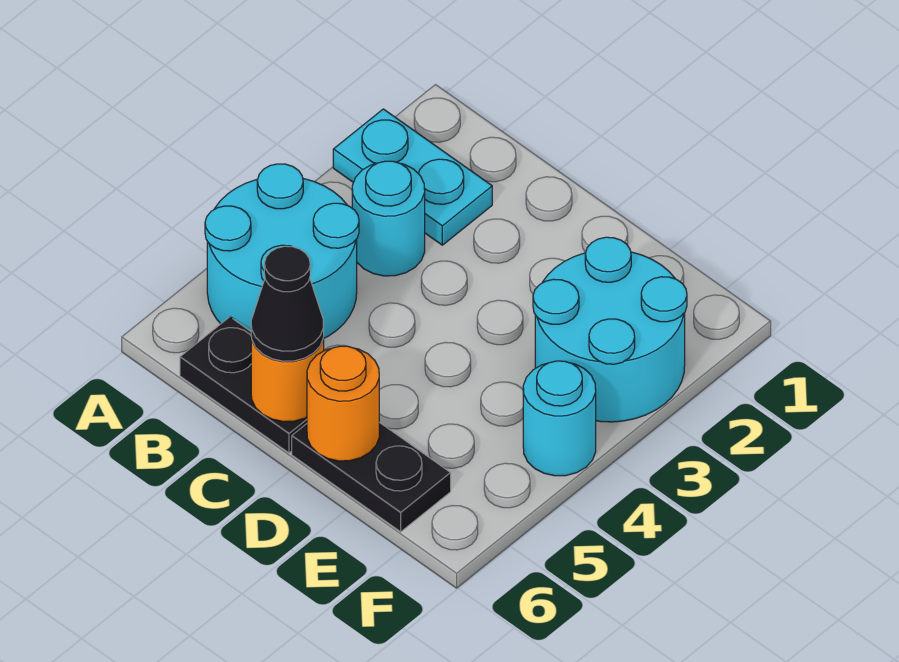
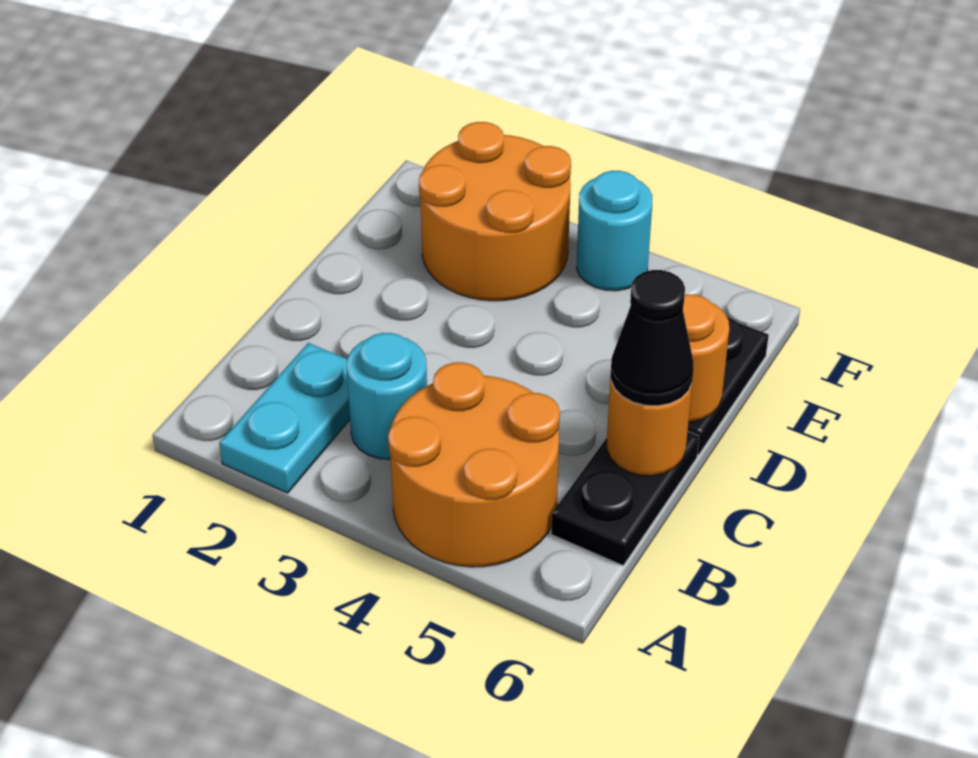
cyan round brick A4:B5 level 1 -> orange round brick A4:B5 level 1
cyan round brick E2:F3 level 1 -> orange round brick E2:F3 level 1

